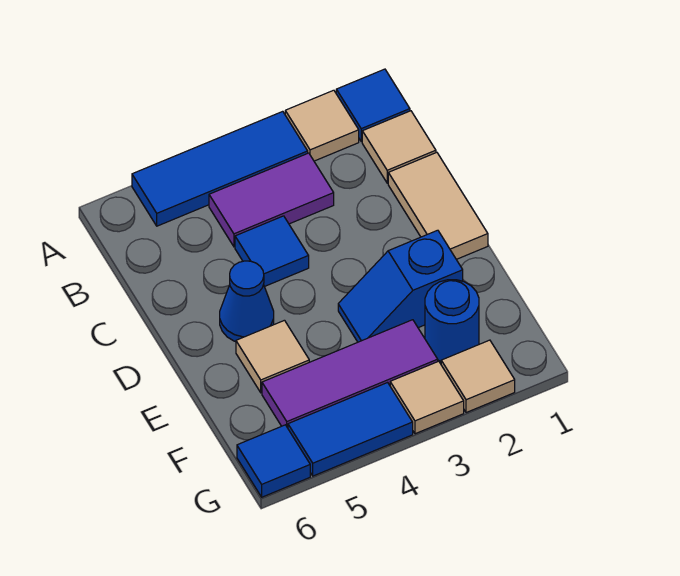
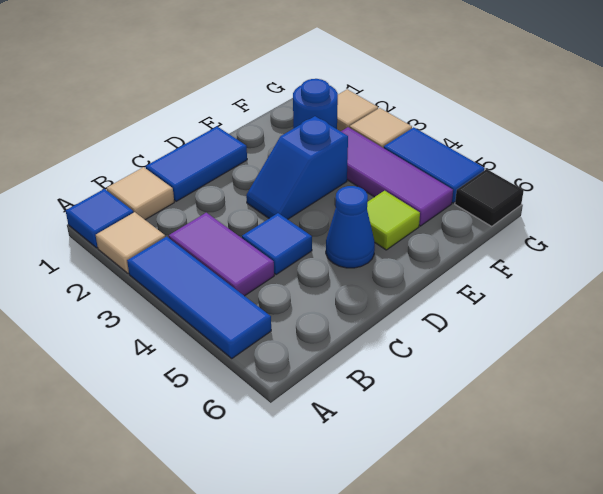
tan tile C1:D1 level 1 -> blue tile C1:D1 level 1
blue slope E2:E3 level 1 top 2 -> blue slope D3:E3 level 1 top E
tan tile E5 level 1 -> lime tile E5 level 1
blue tile G6 level 1 -> black tile G6 level 1

